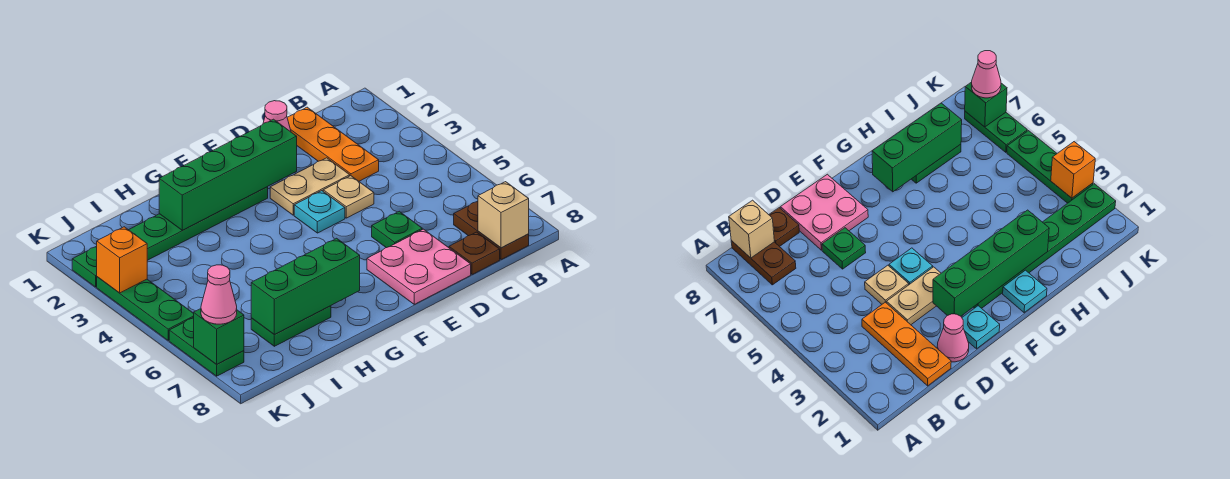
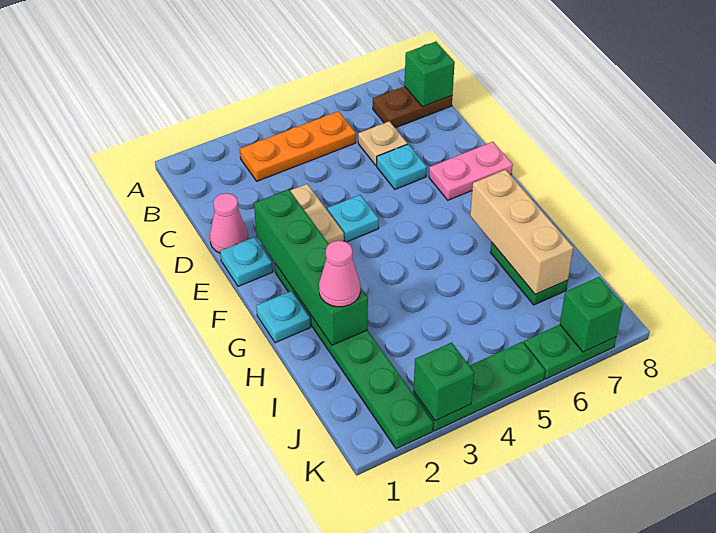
tan brick B8 level 2 -> green brick B8 level 2
orange plate C1:C3 level 1 -> orange plate B3:B5 level 1
brown plate C8 level 1 -> none
tan plate D4 level 1 -> tan plate C6 level 1
green plate D6 level 1 -> cyan plate D6 level 1
pink plate D7:E8 level 1 -> pink plate E7:E8 level 1
green brick G7:I7 level 2 -> tan brick G7:I7 level 2
orange brick K3 level 2 -> green brick K3 level 2
pink cone K7 level 3 -> pink cone H2 level 3

